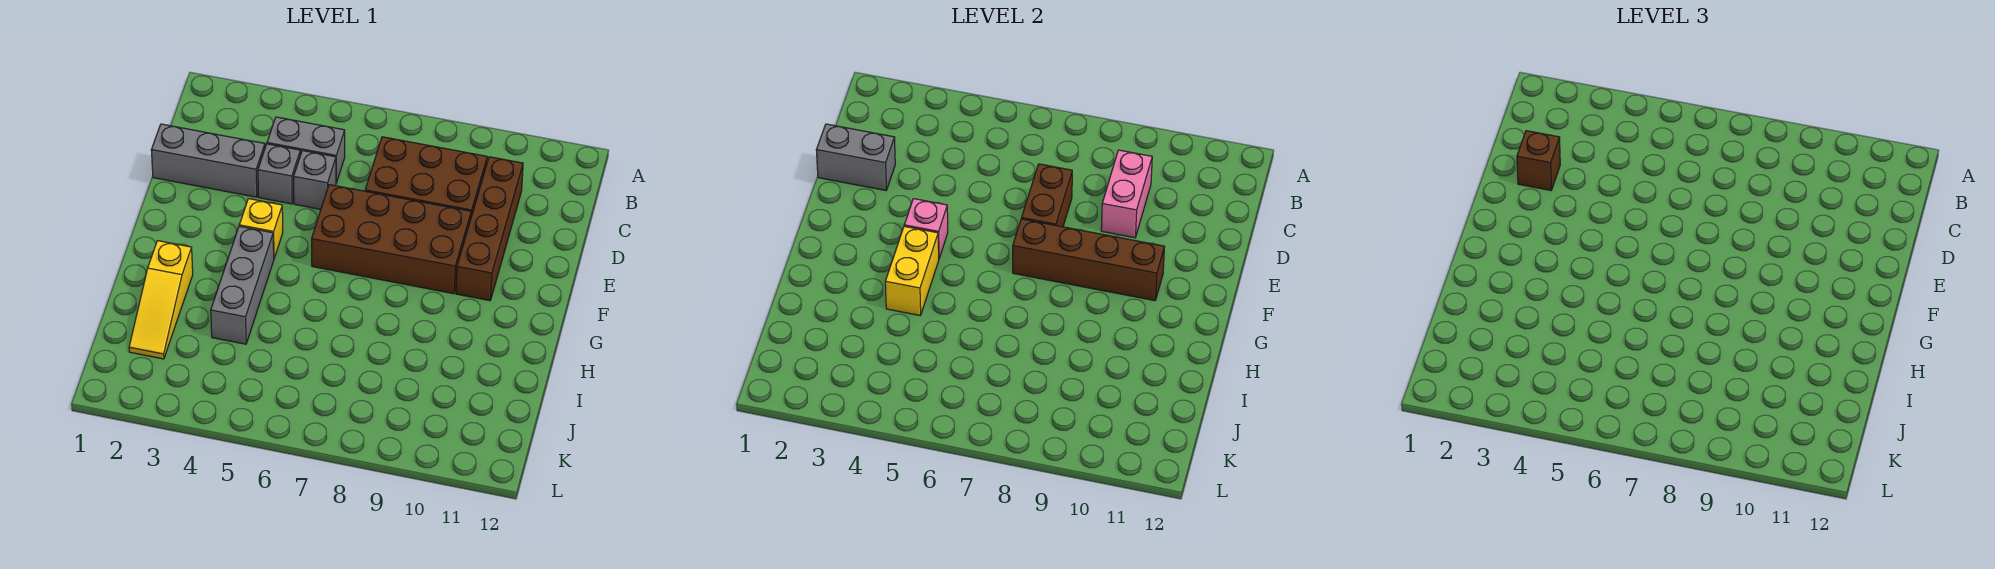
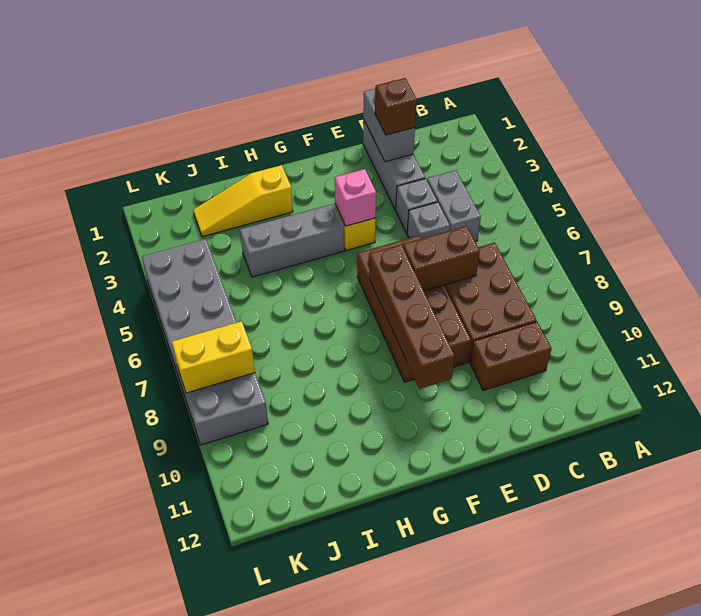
pink brick C9:D9 level 2 -> none
brown brick C10:F10 level 1 -> brown brick C10:D10 level 1
yellow brick G4:H4 level 2 -> yellow brick K8:L8 level 2
none -> grey brick K4:L9 level 1

